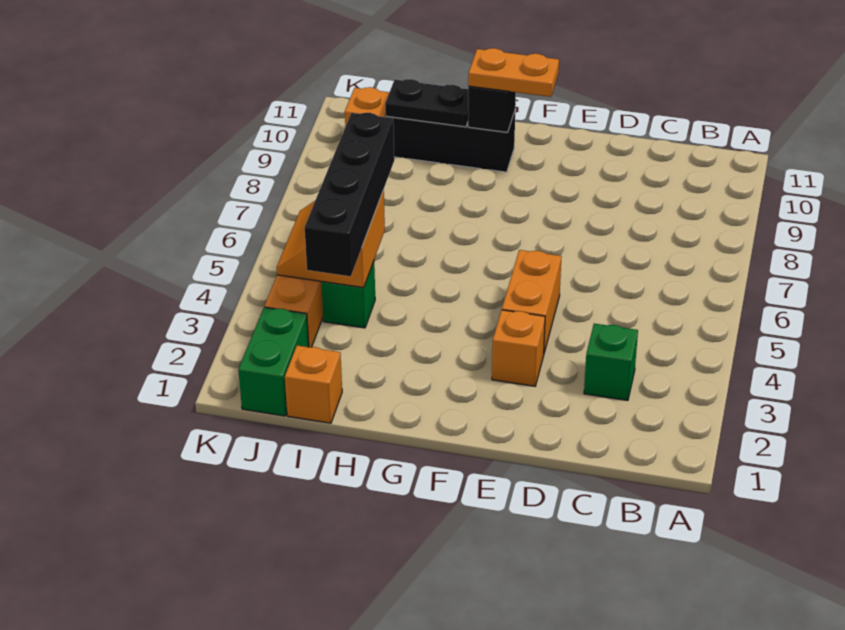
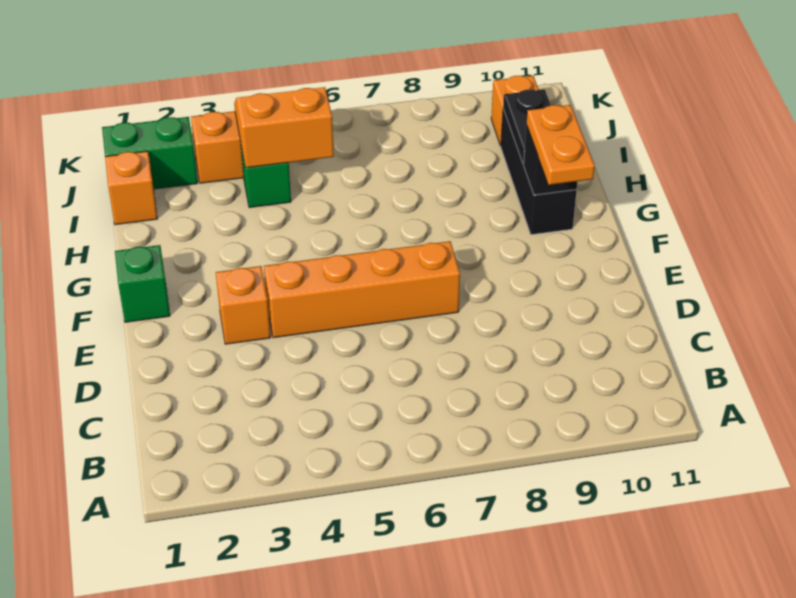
green brick C3 level 1 -> green brick F1 level 1
orange brick E4:E5 level 1 -> orange brick E4:E7 level 1
black brick I3:I6 level 3 -> none

